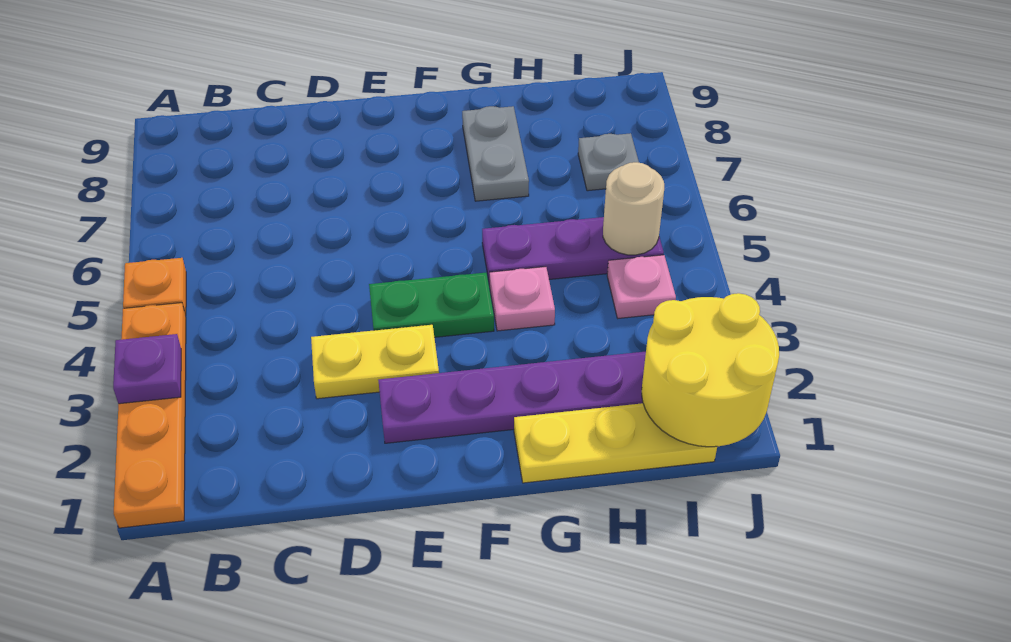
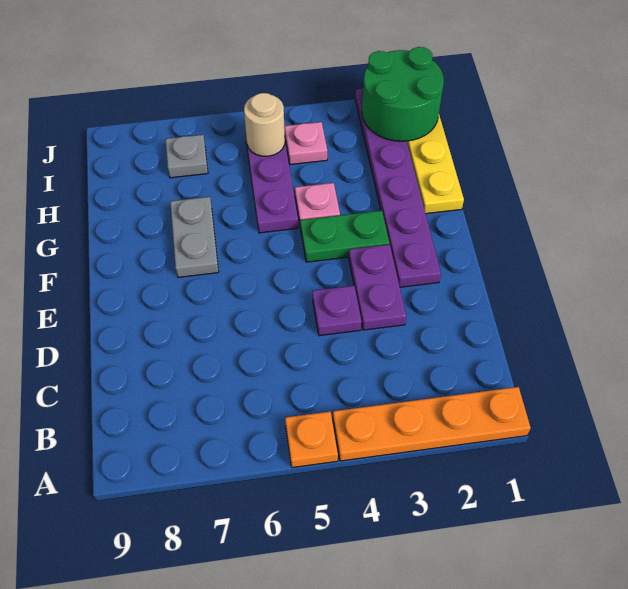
purple plate A3 level 2 -> purple plate D4 level 1
yellow plate D3:E3 level 1 -> purple plate D3:E3 level 1
green plate E4:F4 level 1 -> green plate F3:F4 level 1
grey plate G7:G8 level 1 -> grey plate F7:G7 level 1
yellow round brick I1:J2 level 2 -> green round brick I1:J2 level 2

